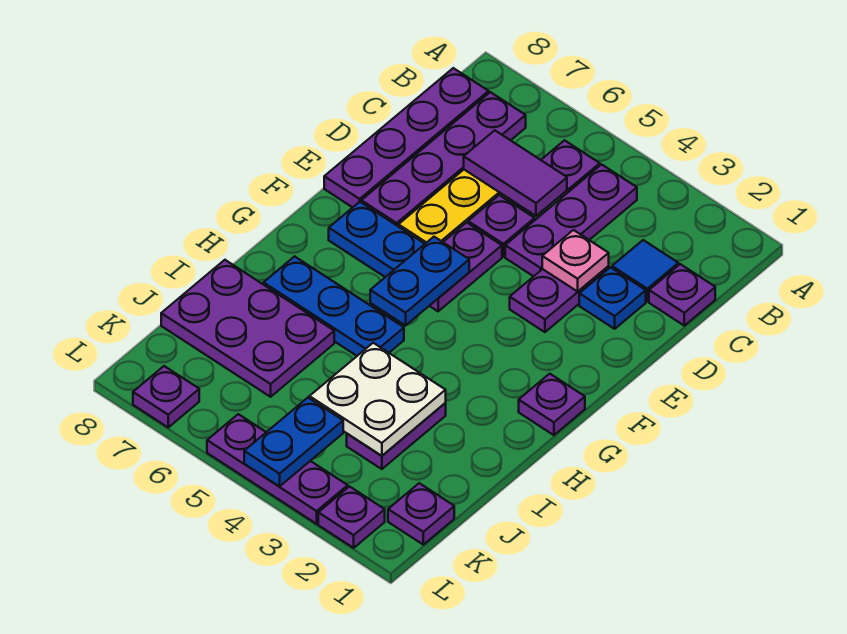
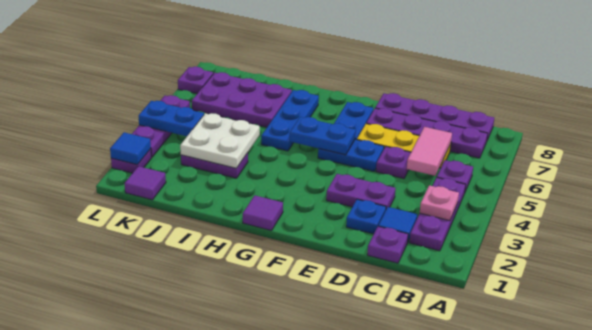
purple plate B4:D4 level 1 -> purple plate B2:B4 level 1
purple tile C5:C6 level 2 -> pink tile C5:C6 level 2
pink plate D3 level 2 -> pink plate B3 level 2
purple plate E5:F5 level 1 -> blue plate E5:F5 level 1
purple plate G1 level 1 -> purple tile G1 level 1
purple plate I6:J8 level 1 -> purple plate I6:K7 level 1
purple plate K1 level 1 -> purple tile K1 level 1
none -> blue tile L2 level 2

